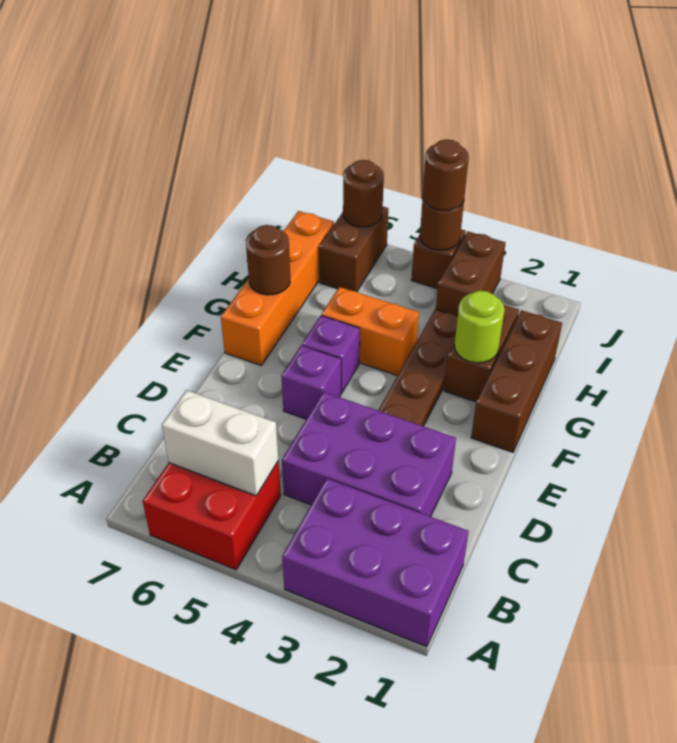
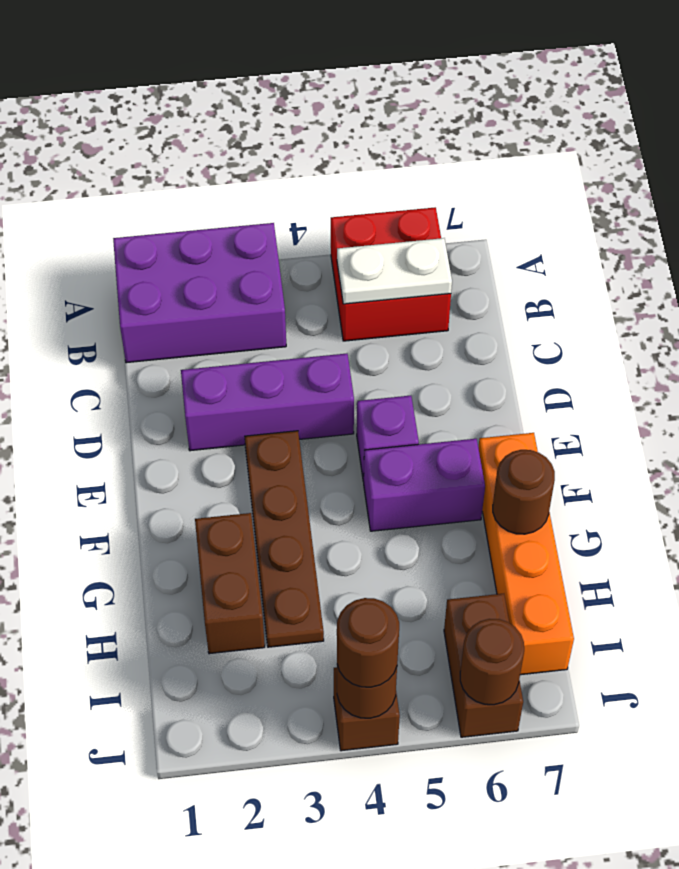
white brick B5:B6 level 2 -> white plate B5:B6 level 2
purple brick C2:D4 level 1 -> purple brick D2:D4 level 1
brown brick F1:H1 level 1 -> none
purple brick F5 level 1 -> purple brick F5:F6 level 1
lime round brick G2 level 2 -> none
orange brick G4:G5 level 1 -> none
brown brick I3:J3 level 1 -> none

